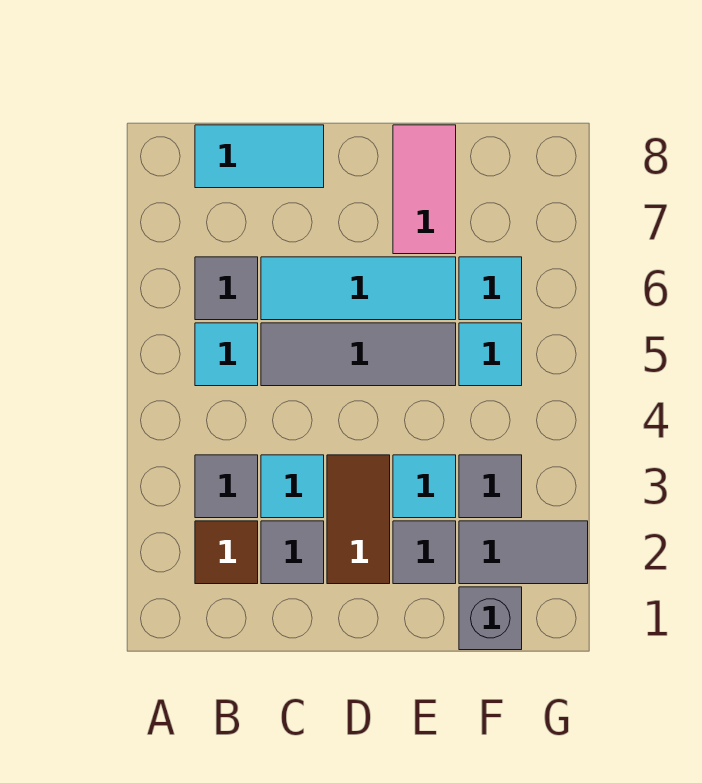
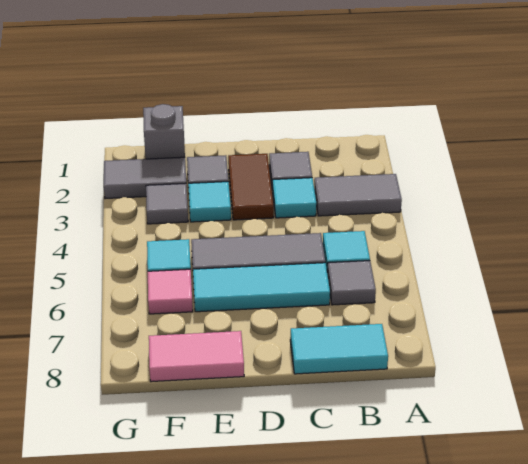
brown tile B2 level 1 -> none
grey tile B3 level 1 -> grey tile A3:B3 level 1
pink tile E7:E8 level 1 -> pink tile E8:F8 level 1
cyan tile F6 level 1 -> pink tile F6 level 1

